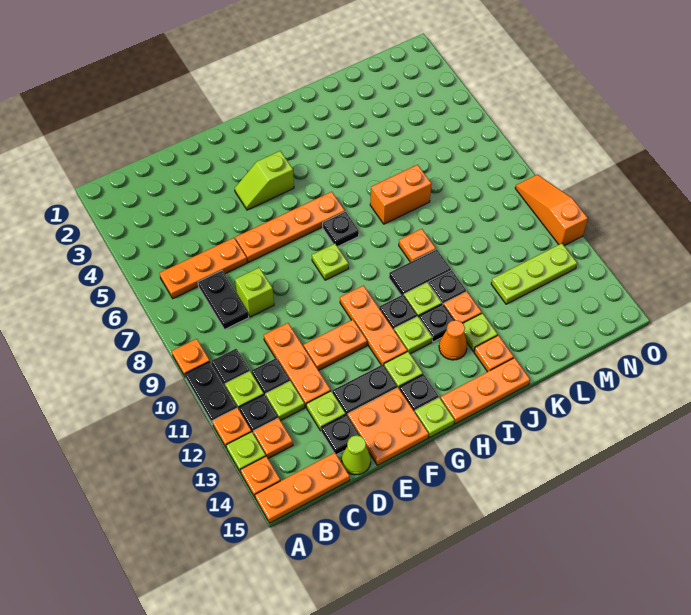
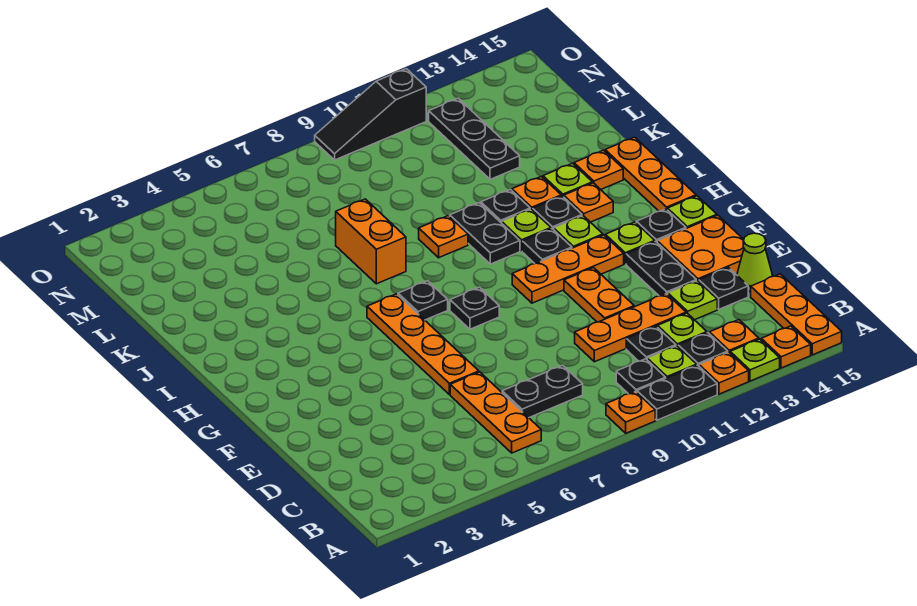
lime brick D8 level 1 -> none
lime slope F4:G4 level 1 top G -> none
lime plate G8 level 1 -> black plate G8 level 1
black tile I10:J10 level 1 -> black plate I10:J10 level 1
orange cone I13 level 1 -> orange plate I13 level 1
lime plate L12:N12 level 1 -> black plate L12:N12 level 1
orange slope O9:O11 level 1 top 11 -> black slope O9:O11 level 1 top 11

